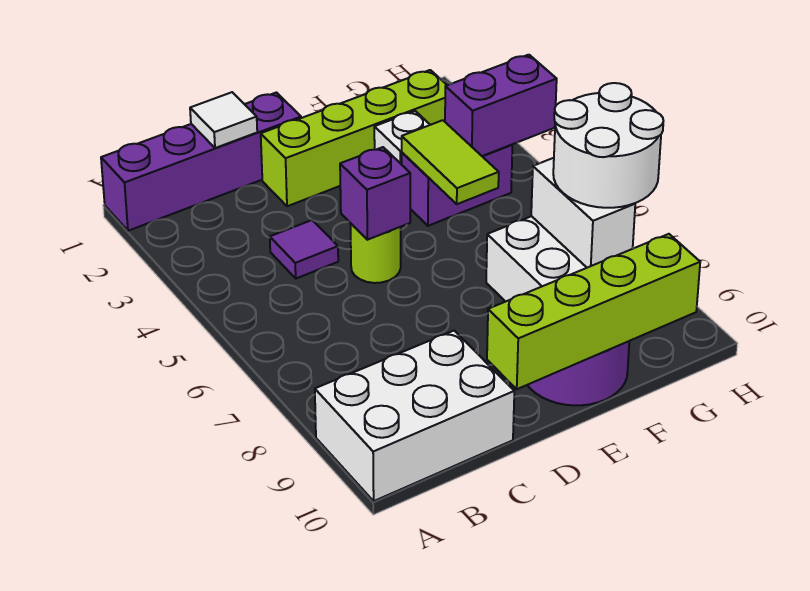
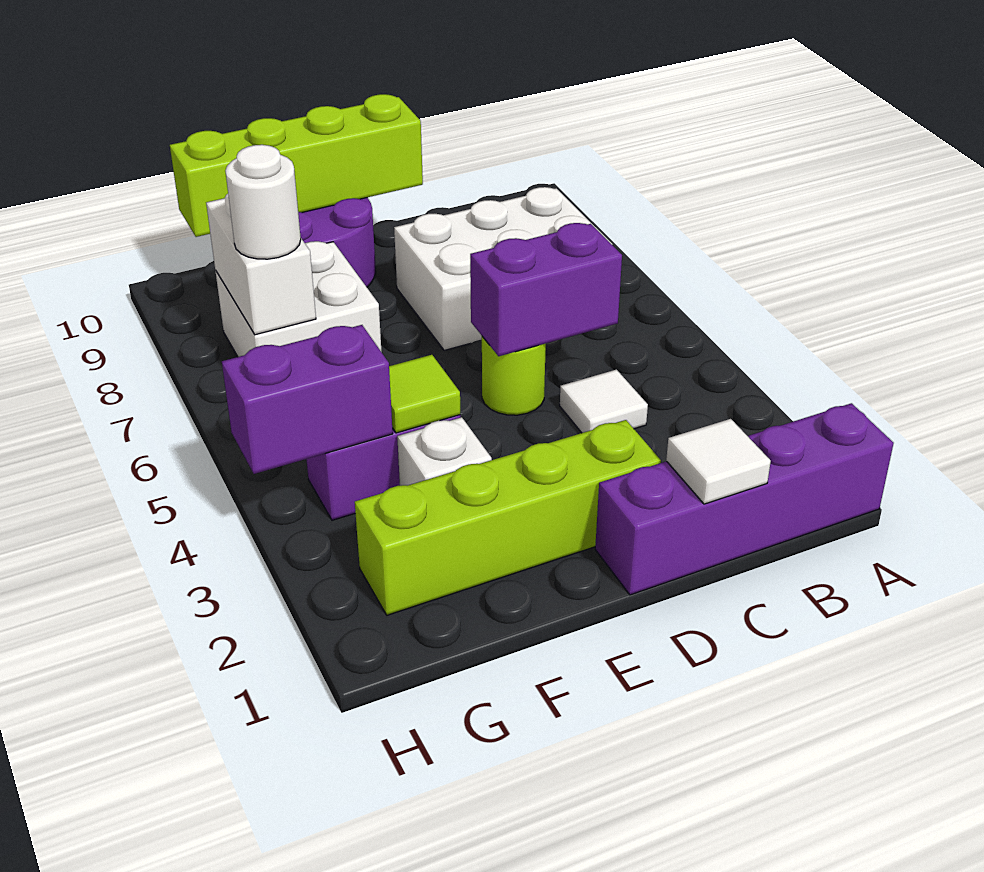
white brick A9:C10 level 1 -> white brick B7:D8 level 1
purple tile C4 level 1 -> white tile C4 level 1
purple brick D5 level 2 -> purple brick C5:D5 level 2
lime tile F4:F5 level 2 -> lime tile F4 level 2
white round brick G7:H8 level 3 -> white round brick G7 level 3

